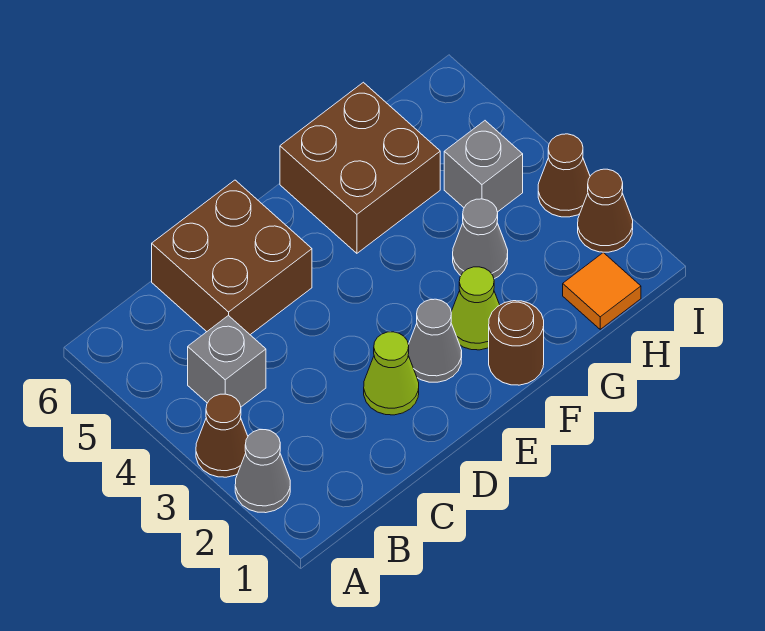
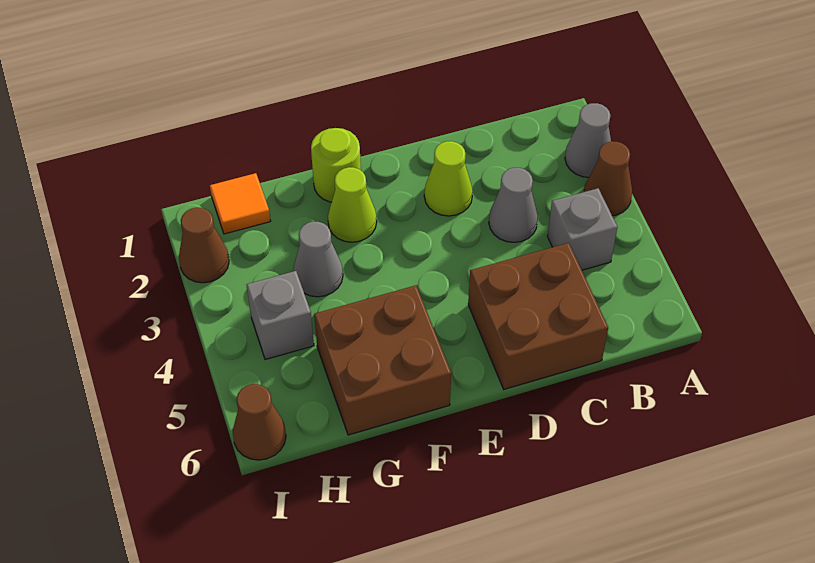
grey cone E2 level 1 -> grey cone C3 level 1
brown round brick F1 level 1 -> lime round brick F1 level 1
brown cone I3 level 1 -> brown cone I6 level 1

